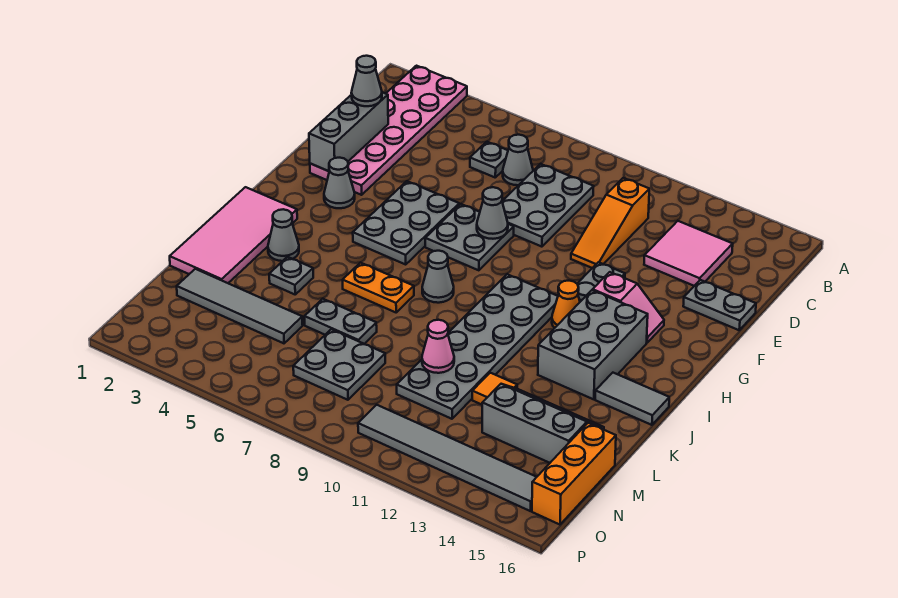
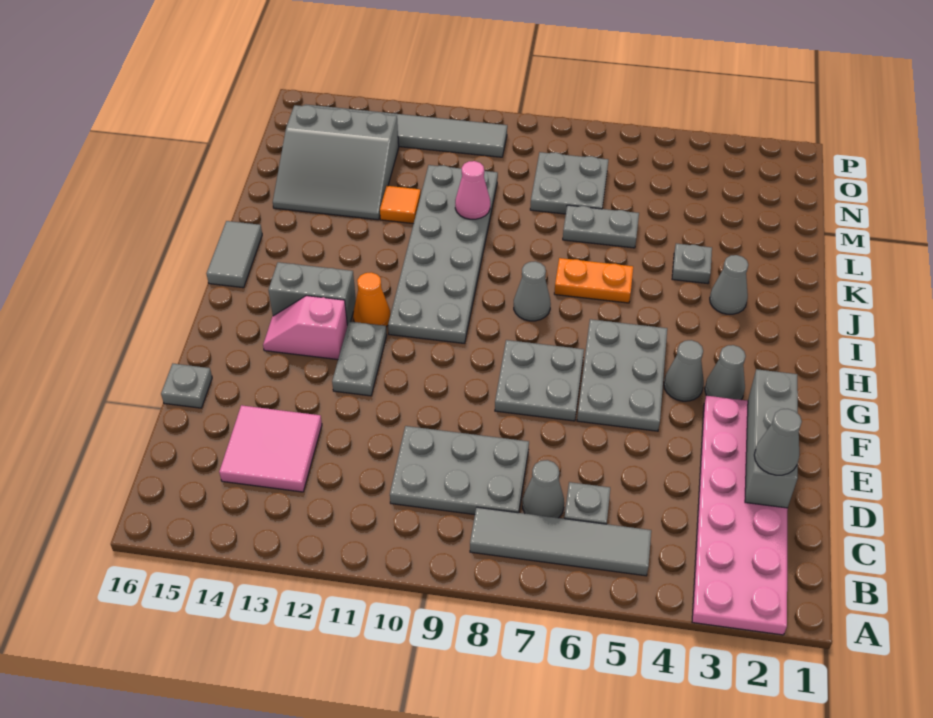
grey plate C8:E9 level 1 -> grey plate C8:D10 level 1
orange slope C11:E11 level 1 top C -> none
grey plate E15:E16 level 1 -> grey plate E16 level 1
grey cone F8 level 2 -> grey cone G4 level 1
grey brick H13:J14 level 1 -> grey brick H13:H14 level 1
pink tile I1:L2 level 1 -> none
grey tile J15:J16 level 1 -> grey tile I16:J16 level 1
grey slope L13:M15 level 1 top M -> grey slope L13:N15 level 1 top N
grey tile M2:M5 level 1 -> grey tile B5:B8 level 1
orange brick M16:O16 level 1 -> none

